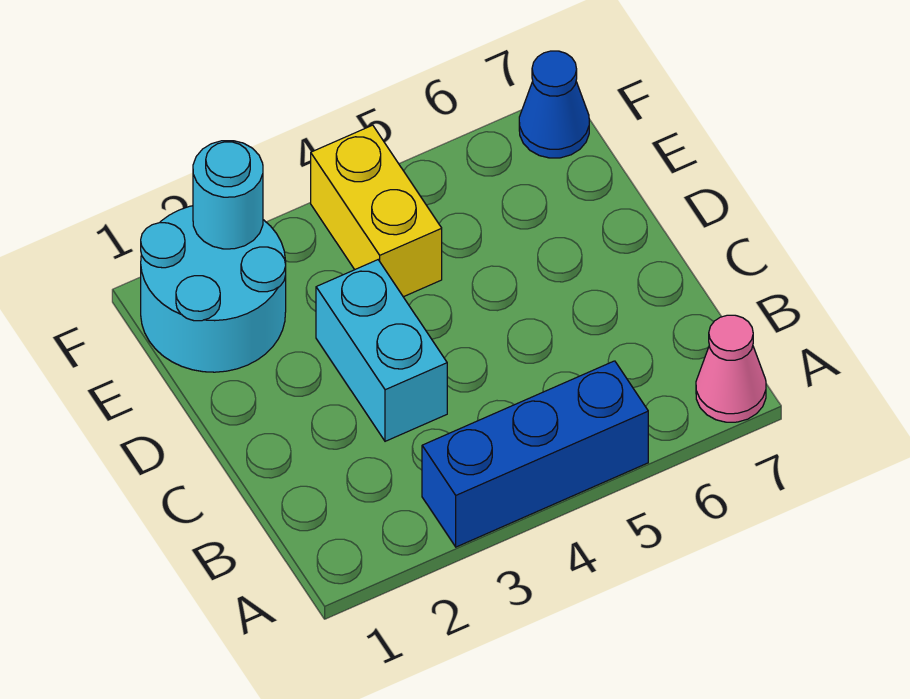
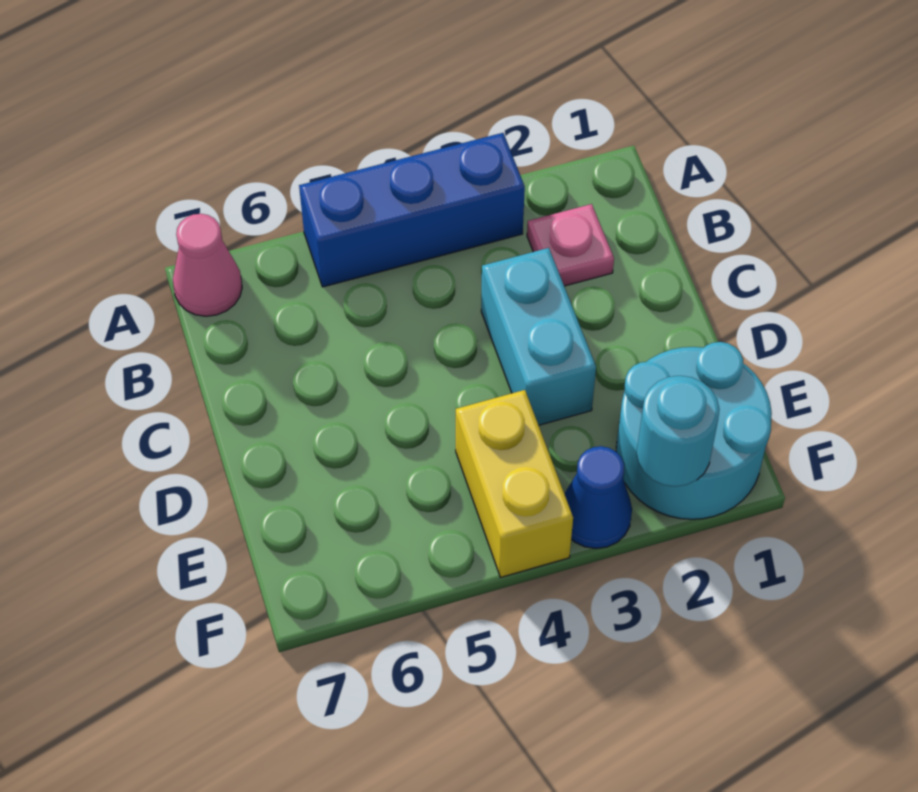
none -> pink plate B2 level 1
blue cone F7 level 1 -> blue cone F3 level 1

